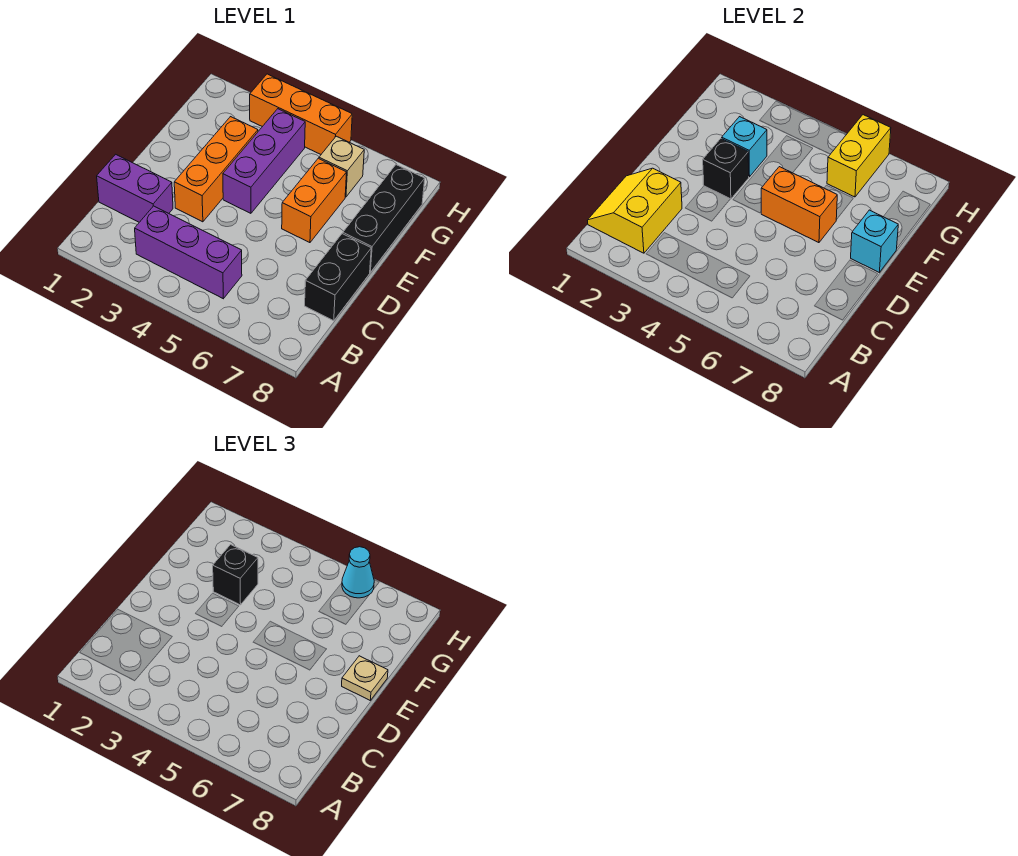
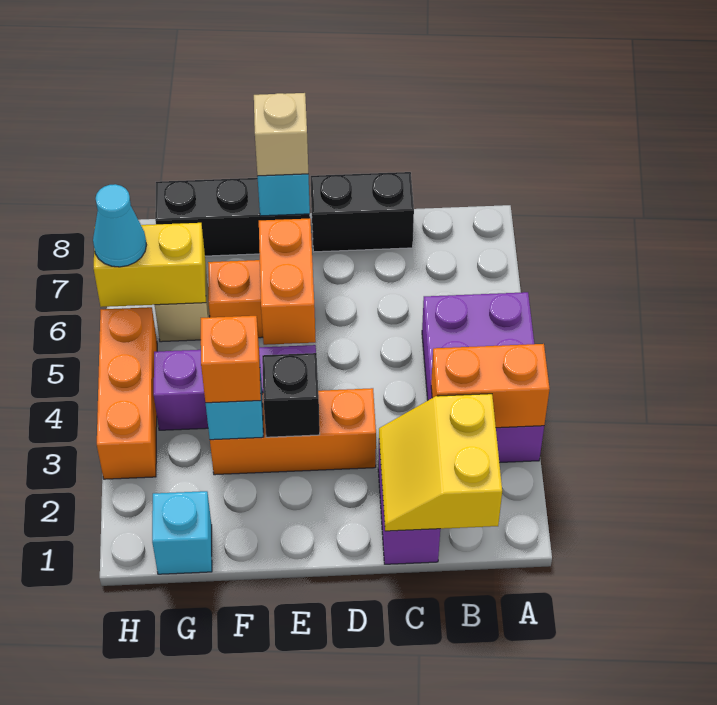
none -> orange brick A3:B3 level 2
yellow slope B1:C2 level 2 top 2 -> yellow slope B1:C2 level 2 top B
purple brick B3:B5 level 1 -> purple brick A3:B5 level 1
tan plate E8 level 3 -> tan brick E8 level 3
black brick F3 level 3 -> orange brick F3 level 3
none -> cyan brick G1 level 1

